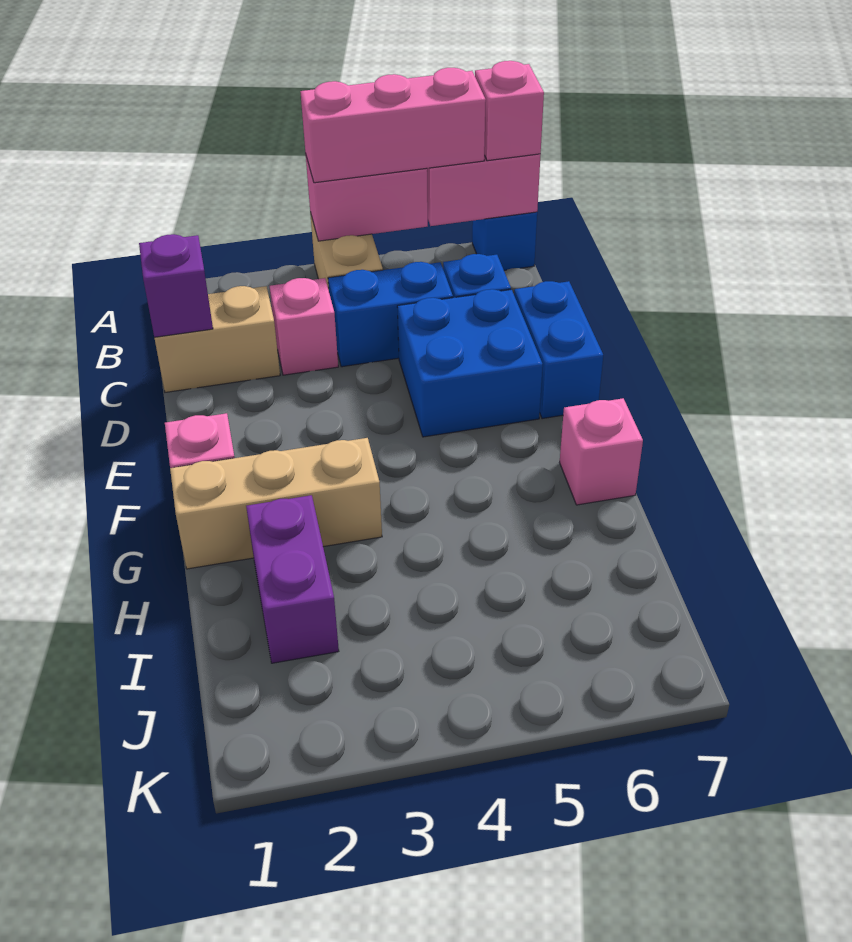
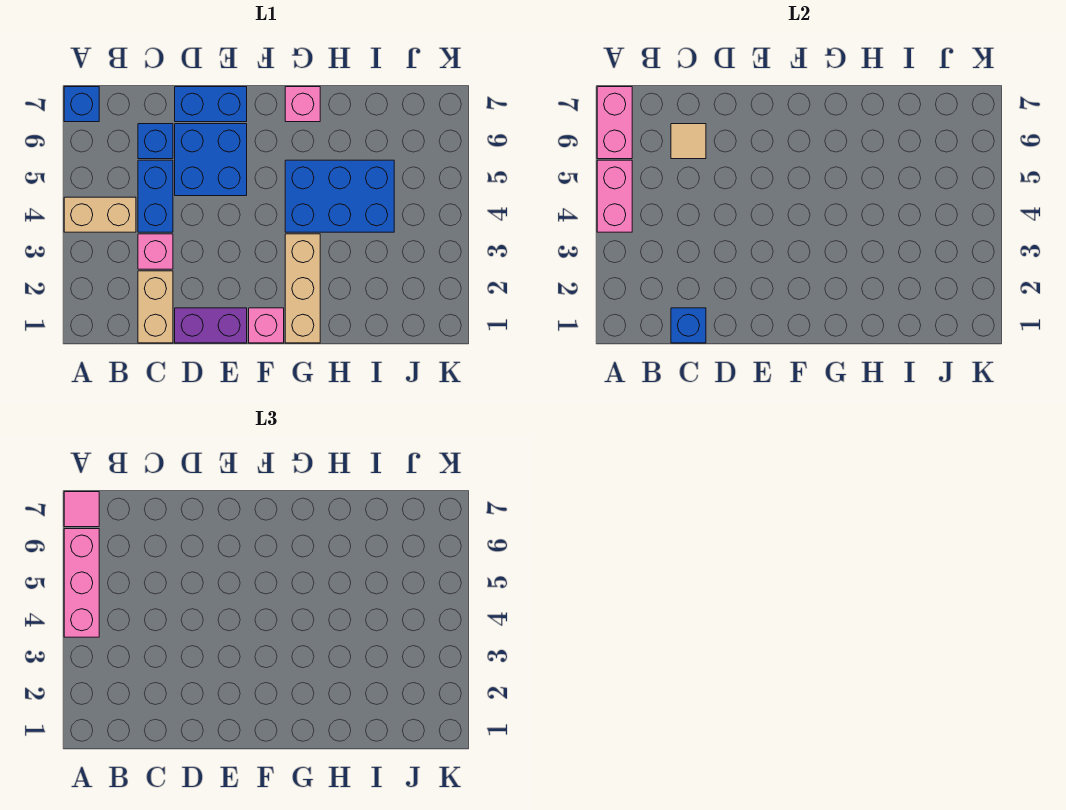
pink brick A7 level 3 -> pink tile A7 level 3
purple brick C1 level 2 -> blue brick C1 level 2
none -> tan tile C6 level 2
none -> blue brick G4:I5 level 1
purple brick H2:I2 level 1 -> purple brick D1:E1 level 1

